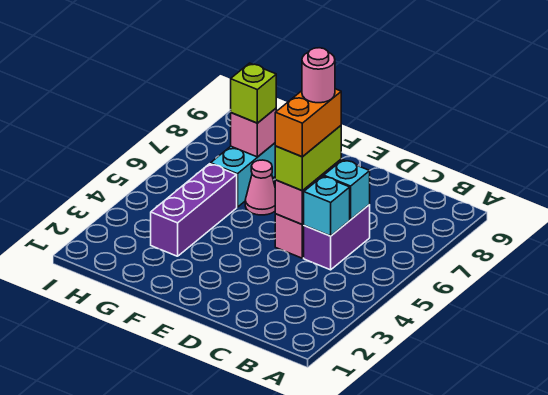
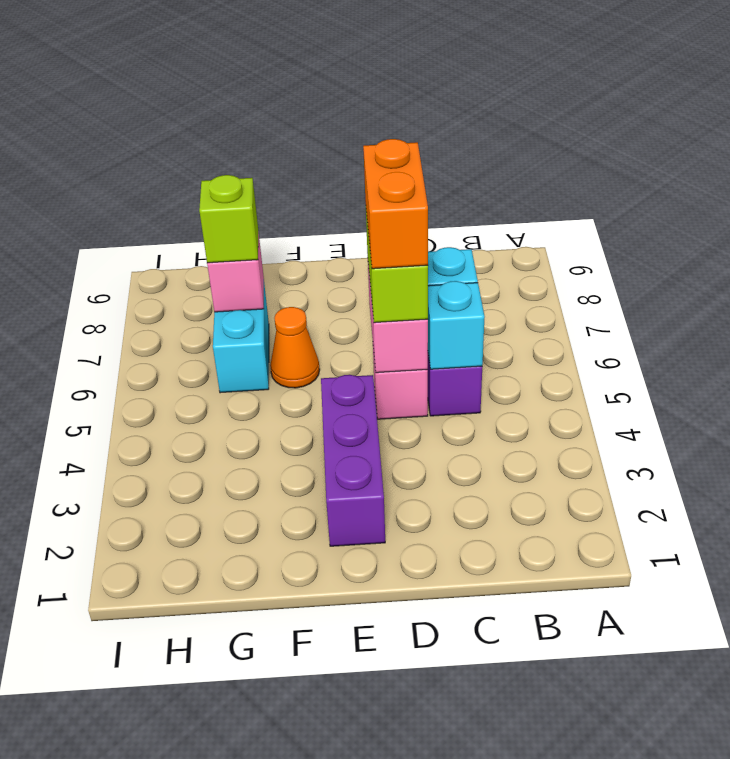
pink round brick D6 level 5 -> none
pink cone F6 level 1 -> orange cone F6 level 1
purple brick G3:G5 level 1 -> purple brick E2:E4 level 1

